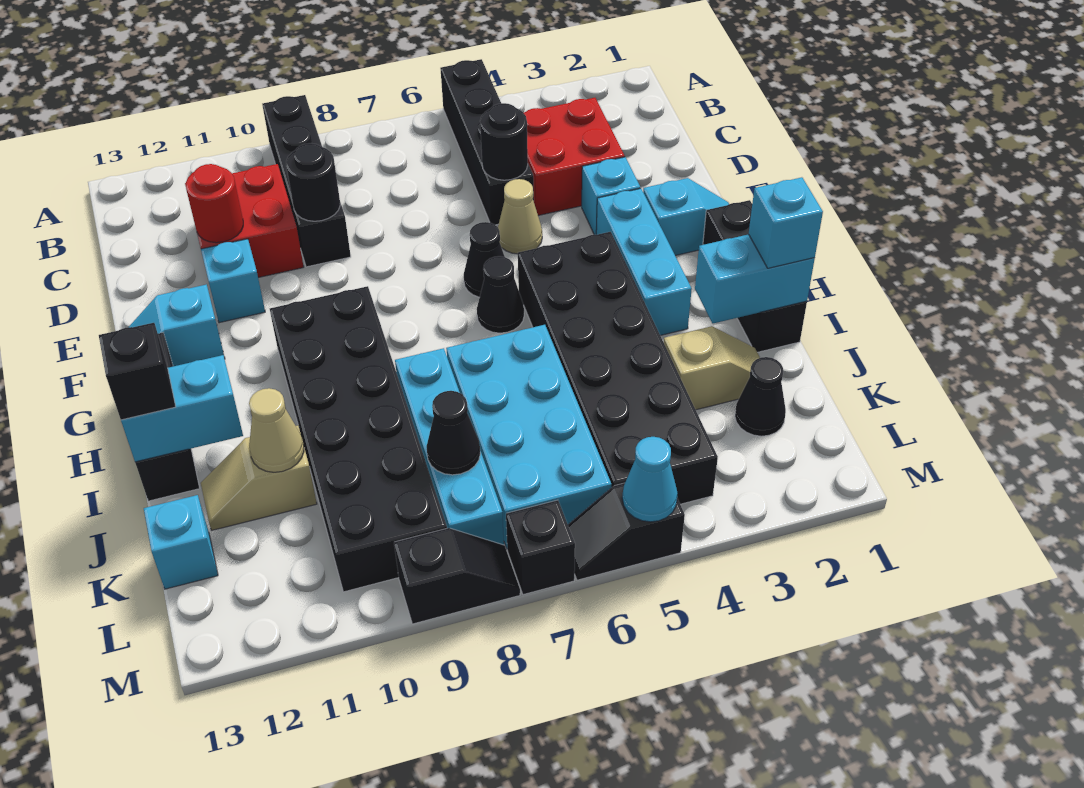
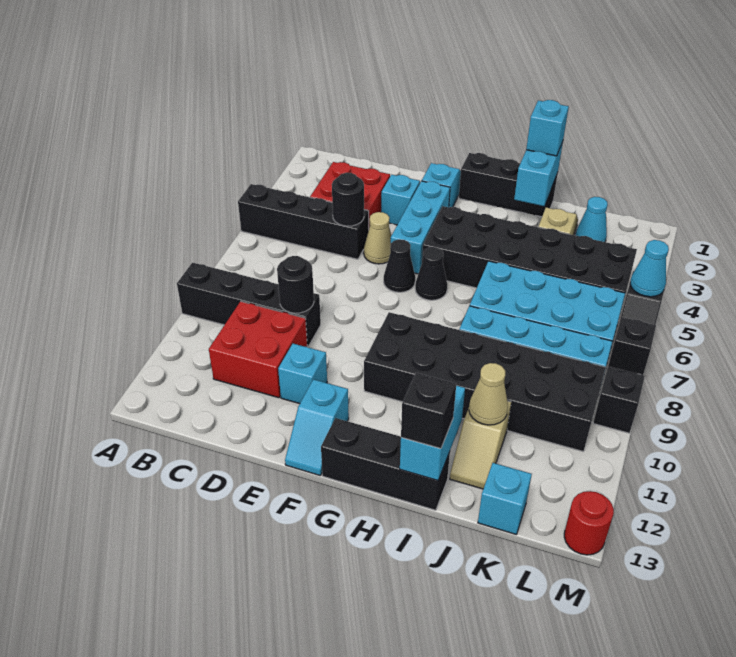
red round brick D11 level 2 -> red round brick M13 level 1
cyan brick F3:H3 level 1 -> cyan brick F3:F5 level 1
black cone K2 level 1 -> cyan cone K2 level 1
black cone K8 level 2 -> none

